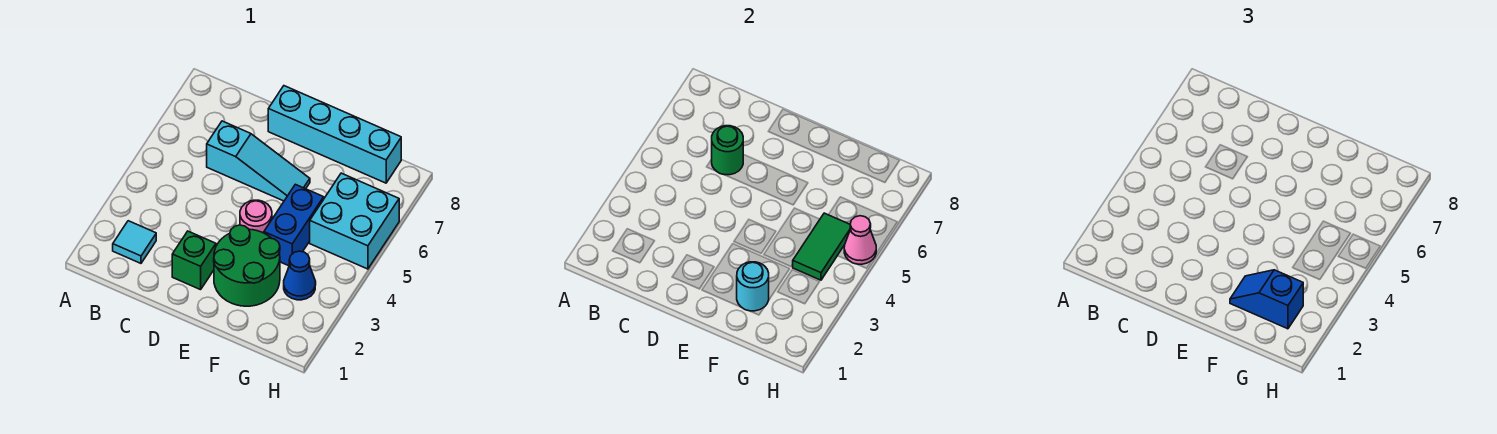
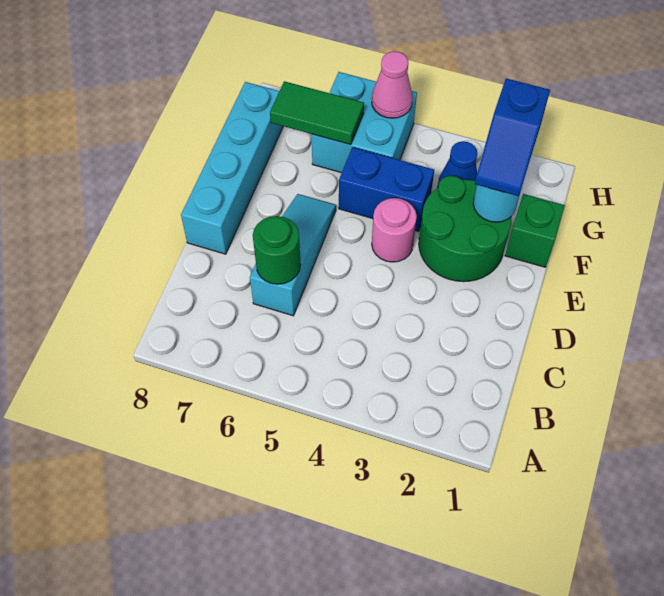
cyan tile B2 level 1 -> none
green brick D2 level 1 -> green brick F1 level 1
green tile G4:G5 level 2 -> green tile G6:G7 level 2

